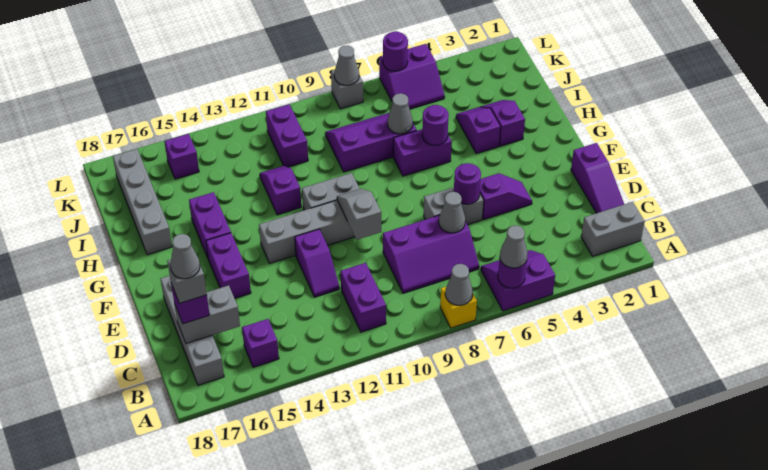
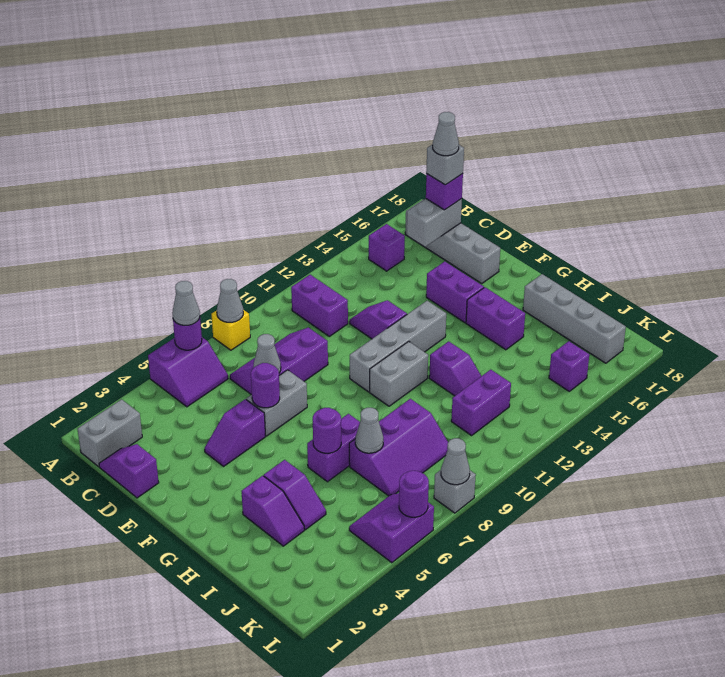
purple slope C1:E1 level 1 top E -> purple slope C1:D1 level 1 top D
grey slope E10:F10 level 2 top E -> none
purple brick J11:K11 level 1 -> purple brick J11:J12 level 1

